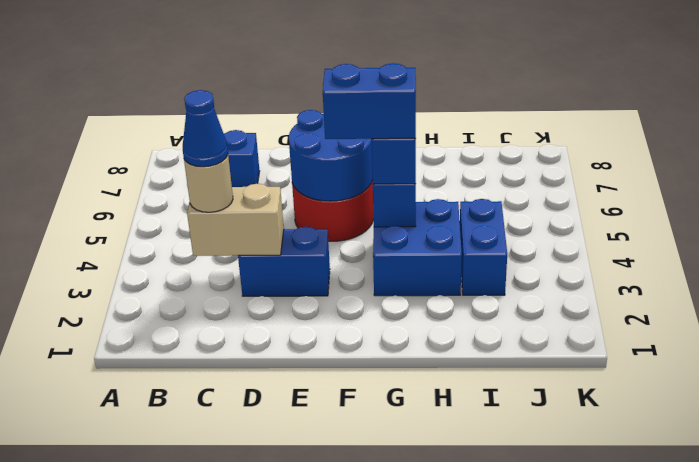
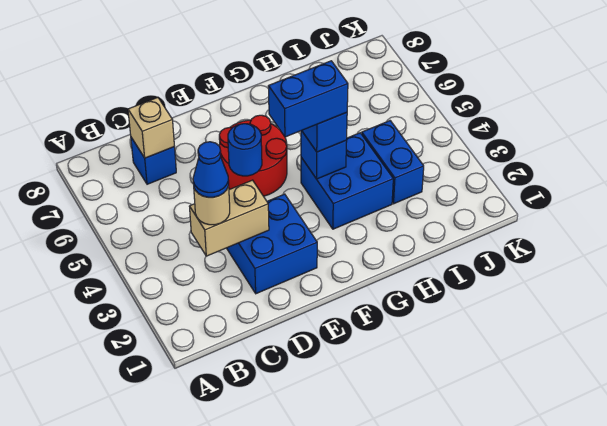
none -> tan brick C7 level 2
blue brick D3:E3 level 1 -> blue brick D2:E3 level 1
blue round brick E5:F6 level 2 -> blue round brick E5 level 2

